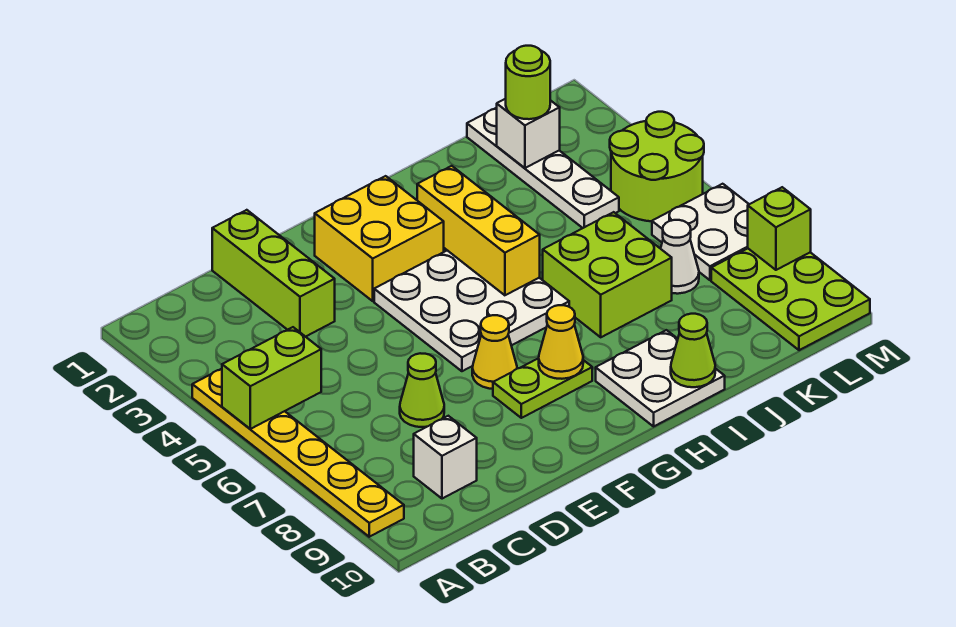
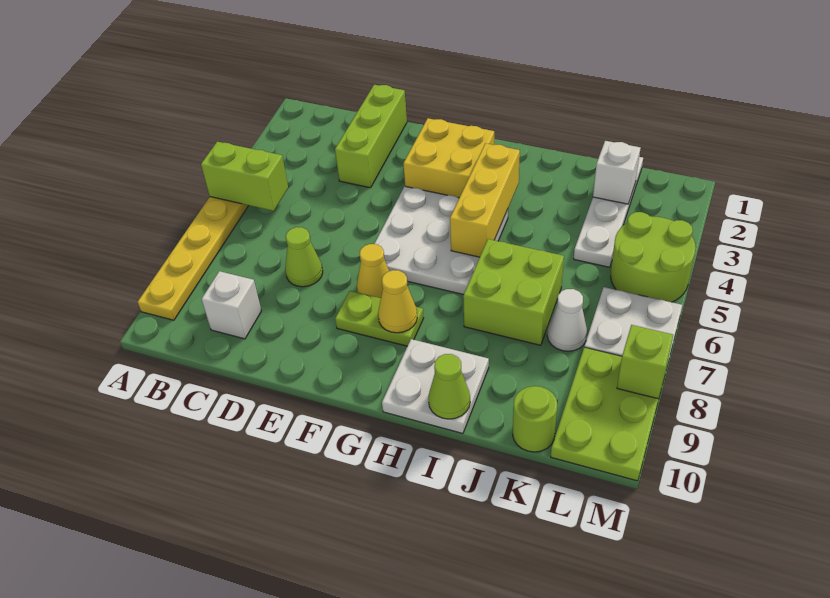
lime round brick K2 level 3 -> lime round brick K10 level 1

